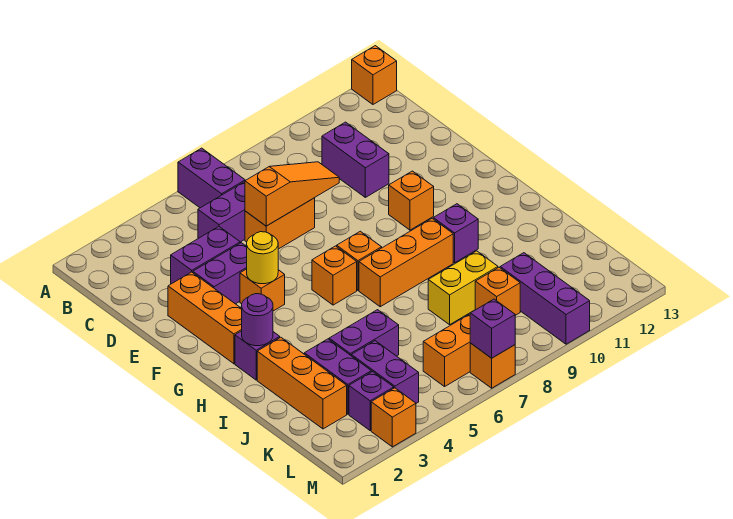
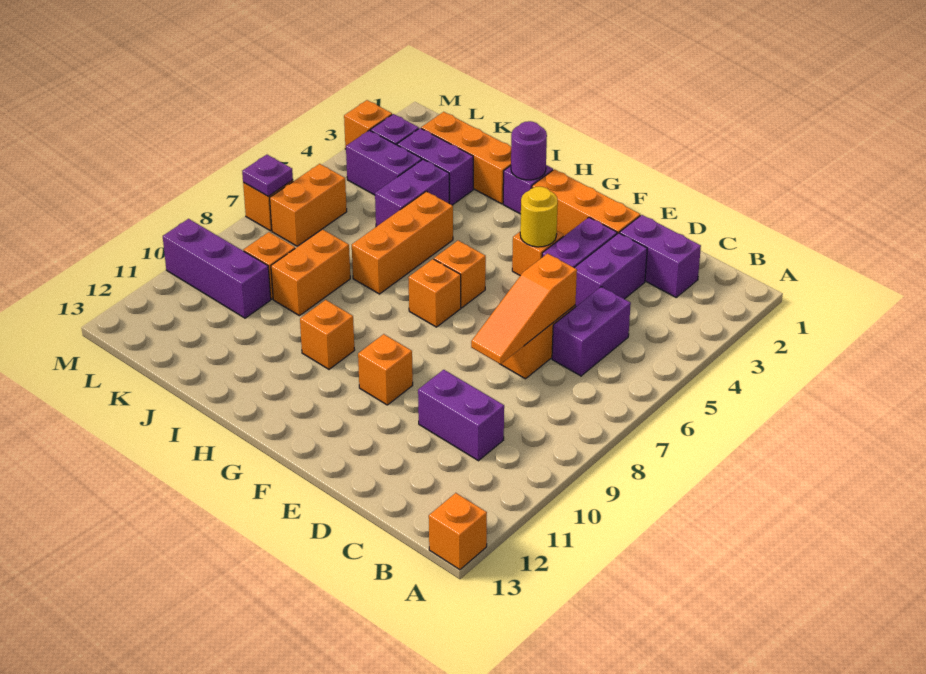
purple brick A6:B6 level 1 -> purple brick C2:D2 level 1
orange brick H7:H9 level 1 -> orange brick I5:I7 level 1
purple brick H10 level 1 -> orange brick H10 level 1
yellow brick J8:J9 level 1 -> orange brick J8:J9 level 1
purple brick M7 level 2 -> purple plate M7 level 2

